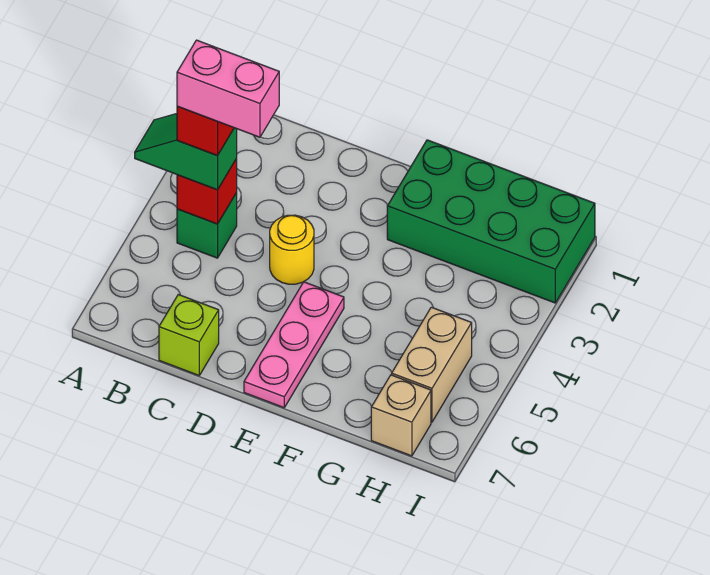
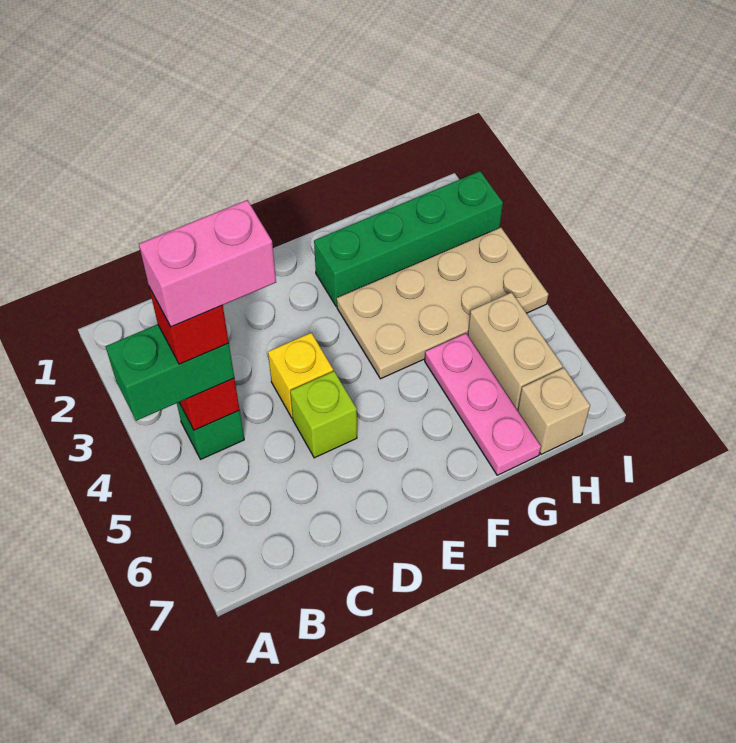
green slope A4:B4 level 3 top B -> green brick A4:B4 level 3
lime brick C7 level 1 -> lime brick D5 level 1
yellow round brick D4 level 1 -> yellow brick D4 level 1
pink plate E5:E7 level 1 -> pink plate G5:G7 level 1
green brick F1:I2 level 1 -> green brick F2:I2 level 1
none -> tan plate F3:I4 level 1

